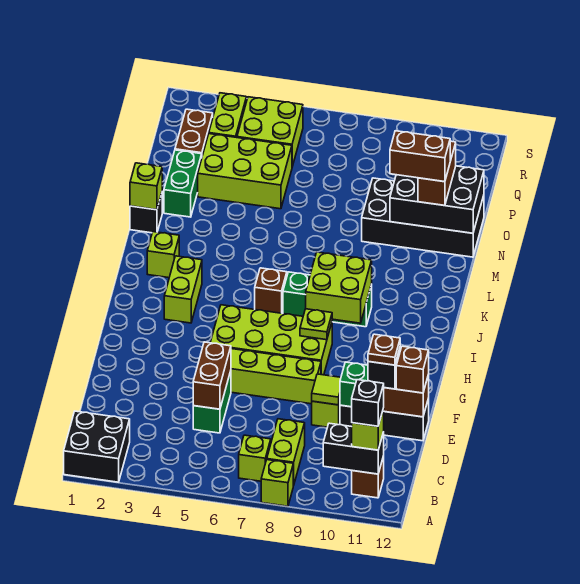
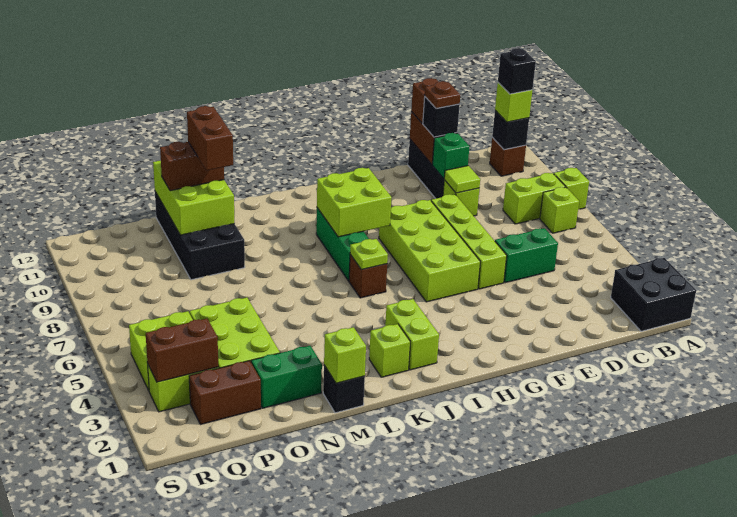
black brick B10:B11 level 2 -> black brick B11 level 2
brown brick D5:E5 level 2 -> brown brick Q3:R3 level 2
lime plate H8 level 2 -> lime plate J6 level 2
lime brick I3:J3 level 1 -> lime brick J2:J3 level 1
black brick N10:O12 level 2 -> lime brick N10:O12 level 2

